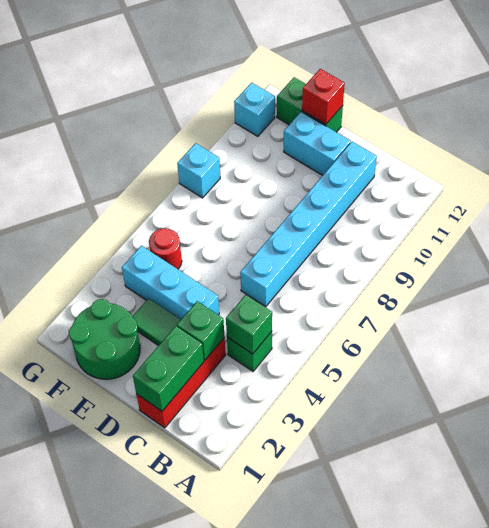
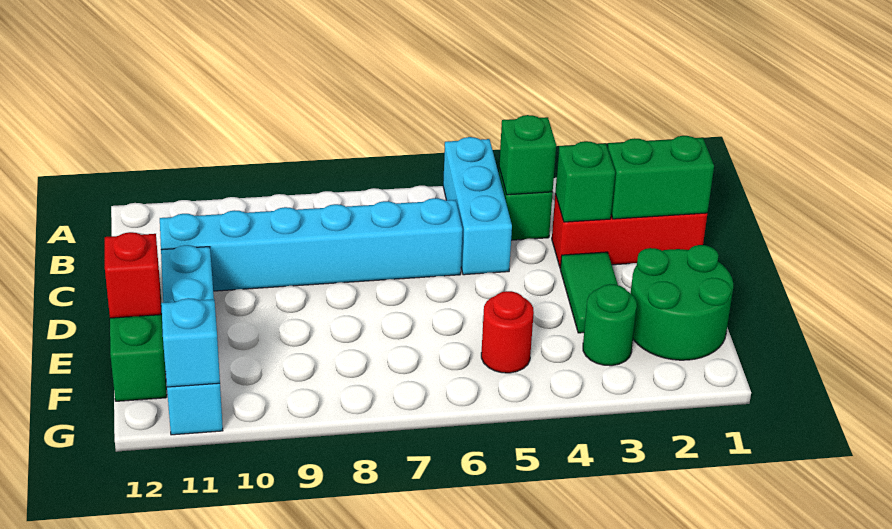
cyan brick D4:F4 level 1 -> cyan brick A5:C5 level 1
none -> green round brick F3 level 1
cyan brick G8 level 1 -> cyan brick G11 level 2

